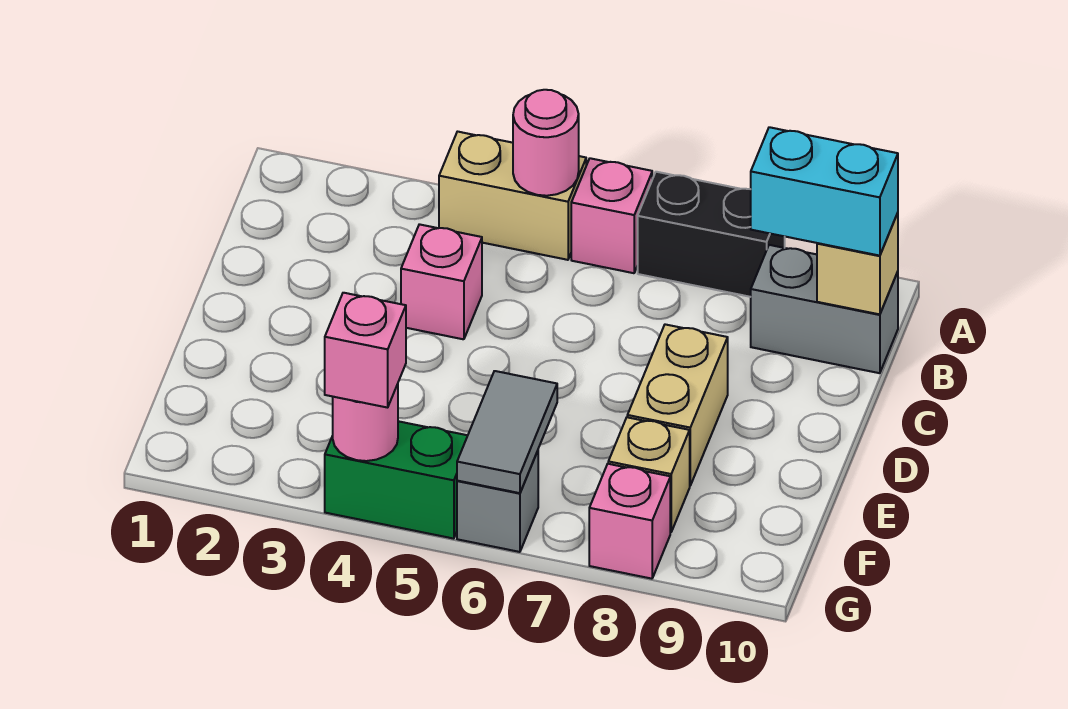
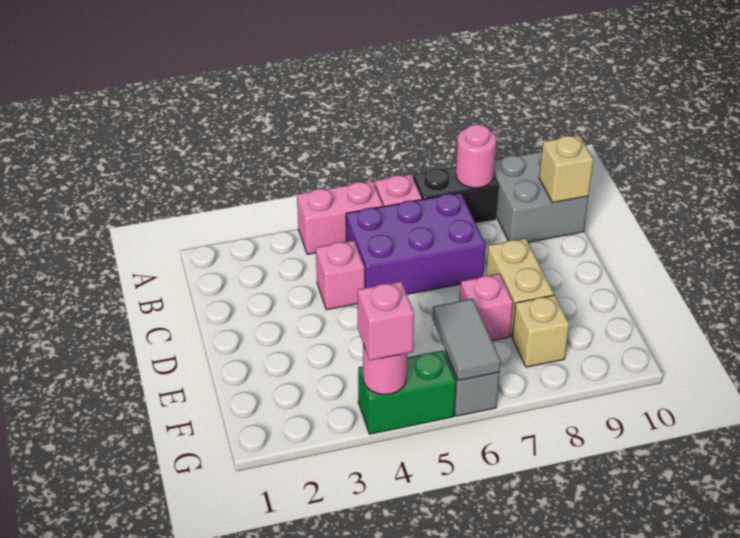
tan brick A4:A5 level 1 -> pink brick A4:A5 level 1
pink round brick A5 level 2 -> pink round brick A8 level 2
none -> purple brick B5:C7 level 1
grey brick B9:B10 level 1 -> grey brick A9:B10 level 1
cyan brick B9:B10 level 3 -> none
pink brick G8 level 1 -> pink brick E7 level 1

